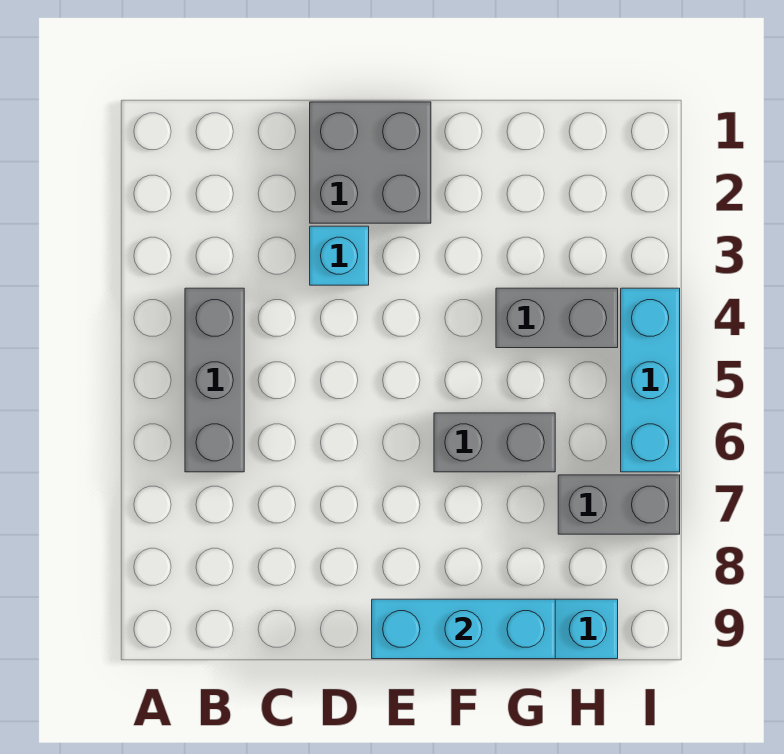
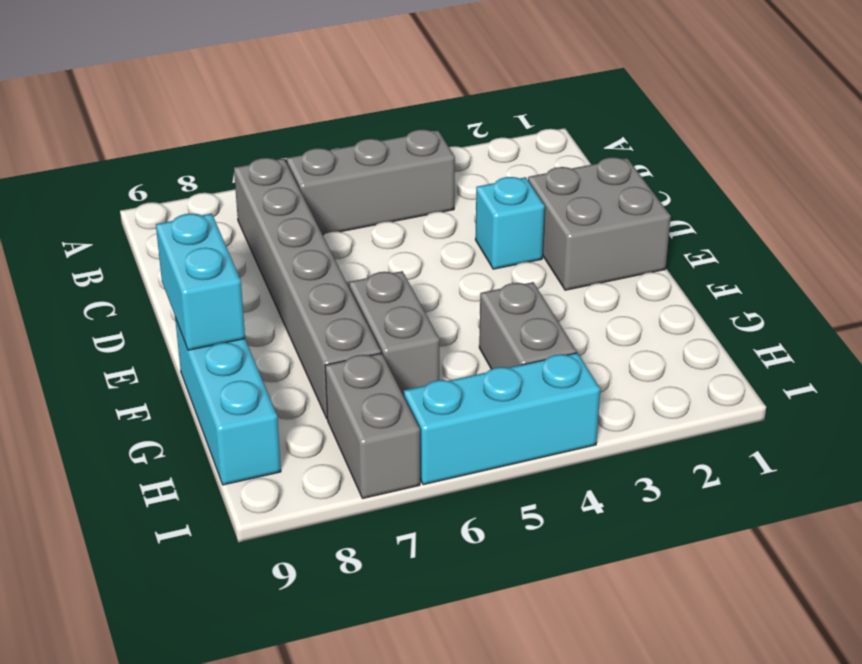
none -> grey brick B7:G7 level 1
cyan brick E9:G9 level 2 -> cyan brick E9:F9 level 2

